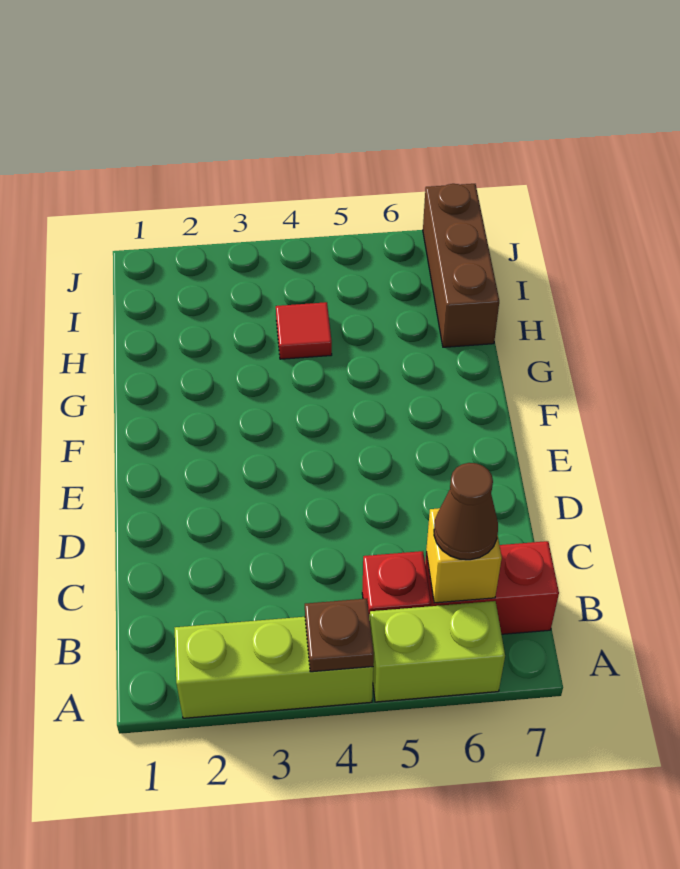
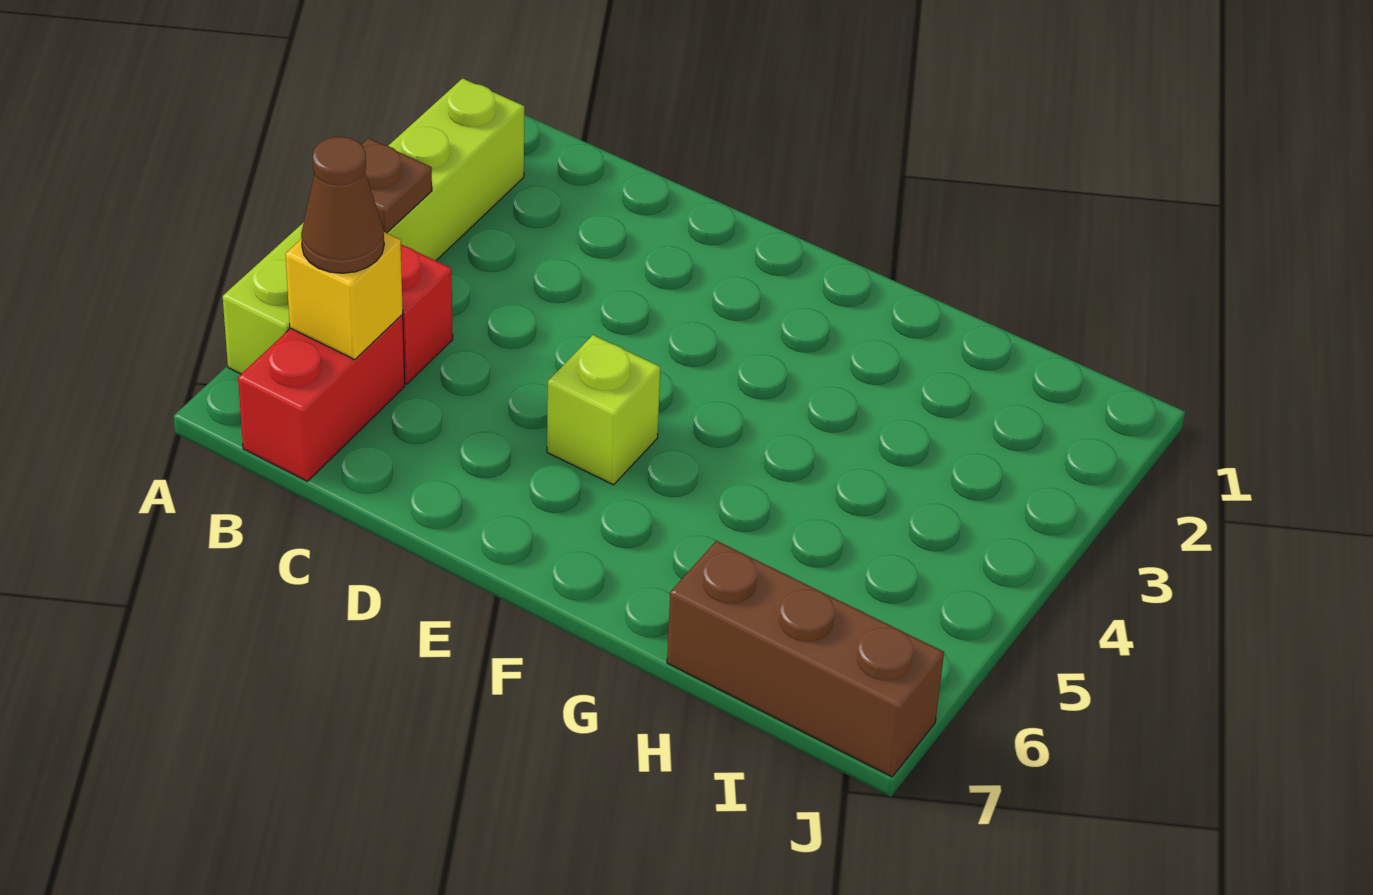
none -> lime brick E5 level 1
red tile H4 level 1 -> none

